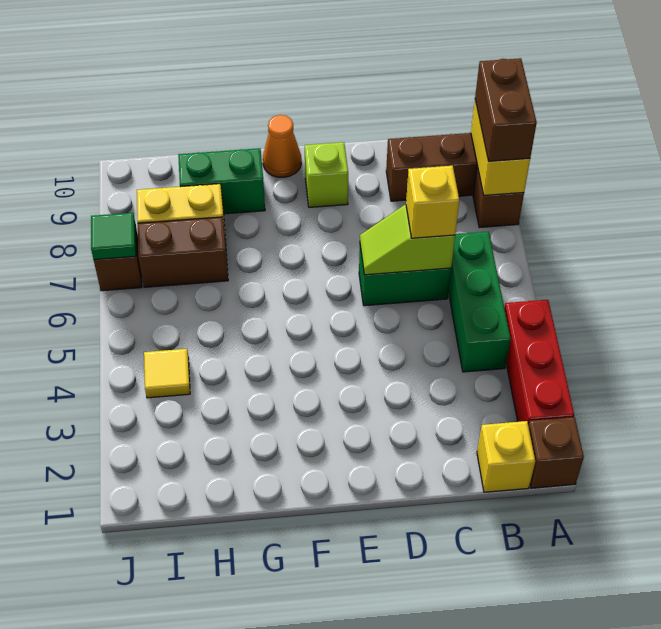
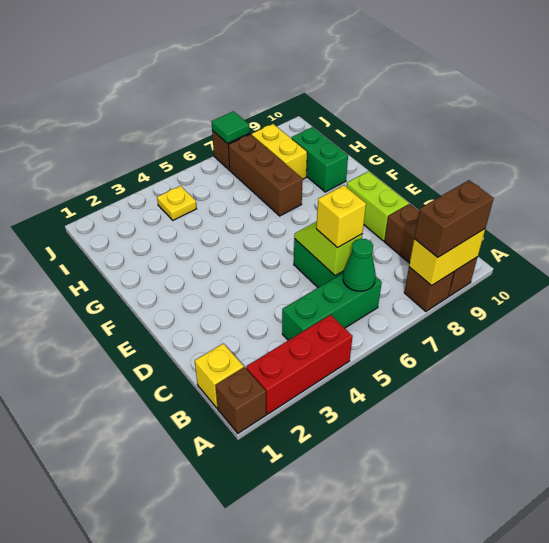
none -> green cone B6 level 2
lime brick E9 level 1 -> lime brick D9:E9 level 1
orange cone F10 level 1 -> none
brown brick H7:I7 level 1 -> brown brick G7:I7 level 1
yellow tile I4 level 1 -> yellow plate I4 level 1

